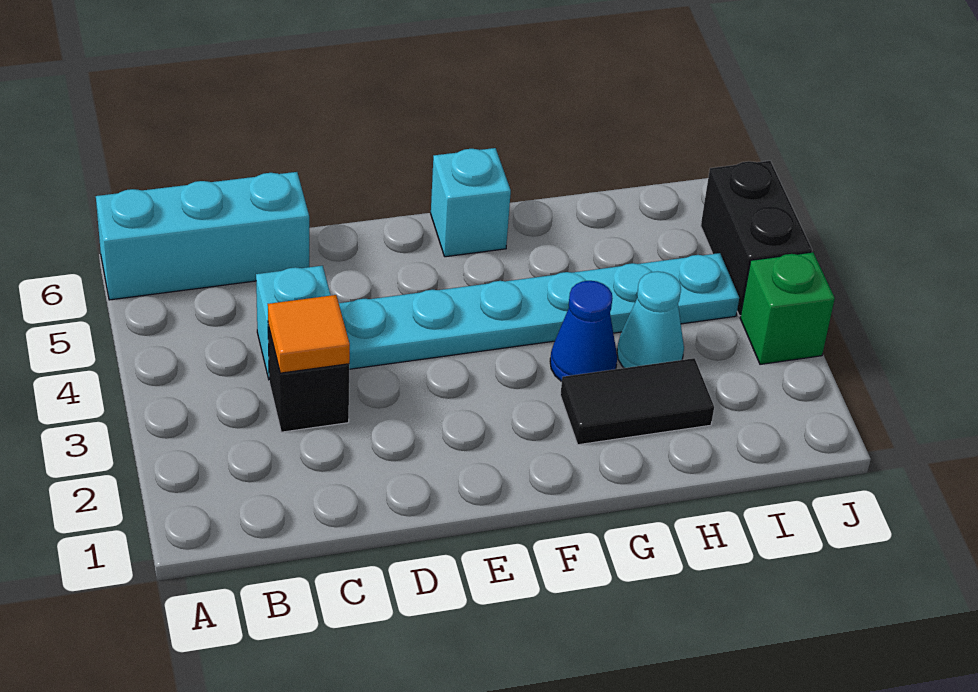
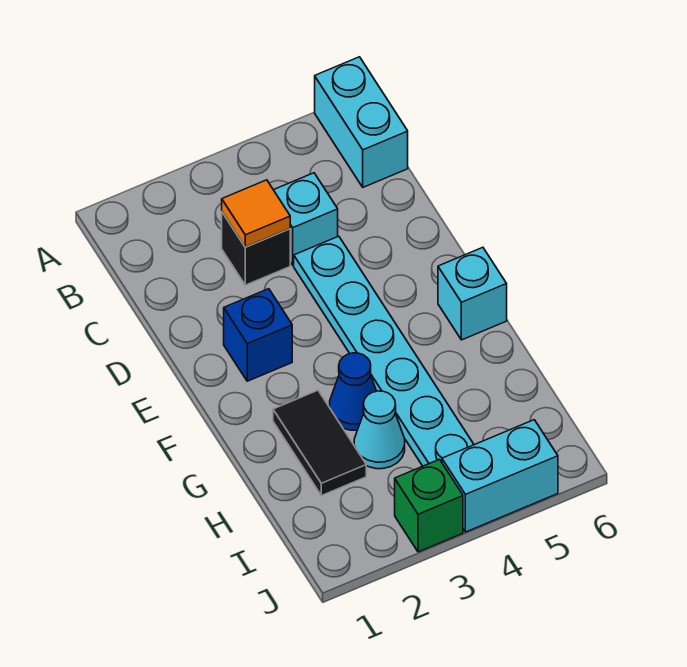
cyan brick A6:C6 level 1 -> cyan brick A6:B6 level 1
none -> blue brick E2 level 1
black brick J4:J5 level 1 -> cyan brick J4:J5 level 1

